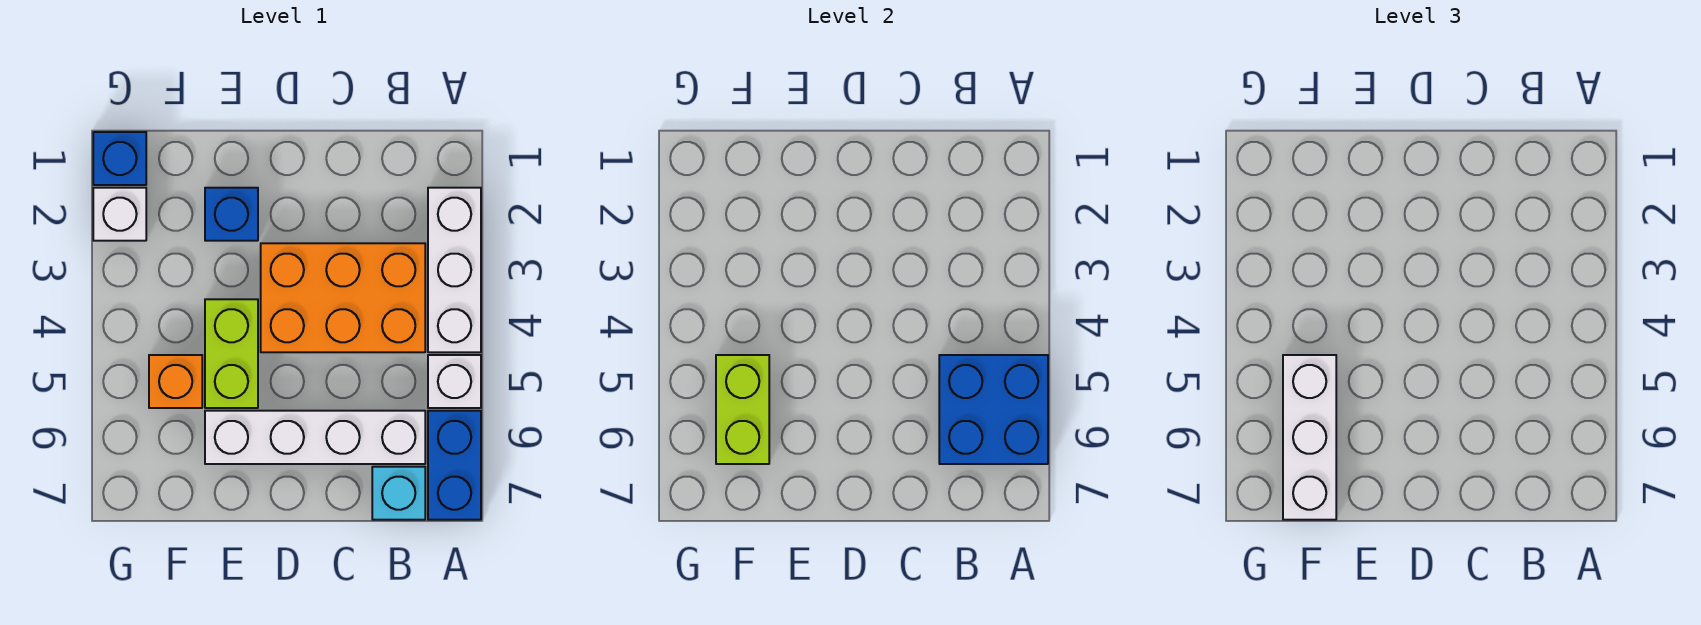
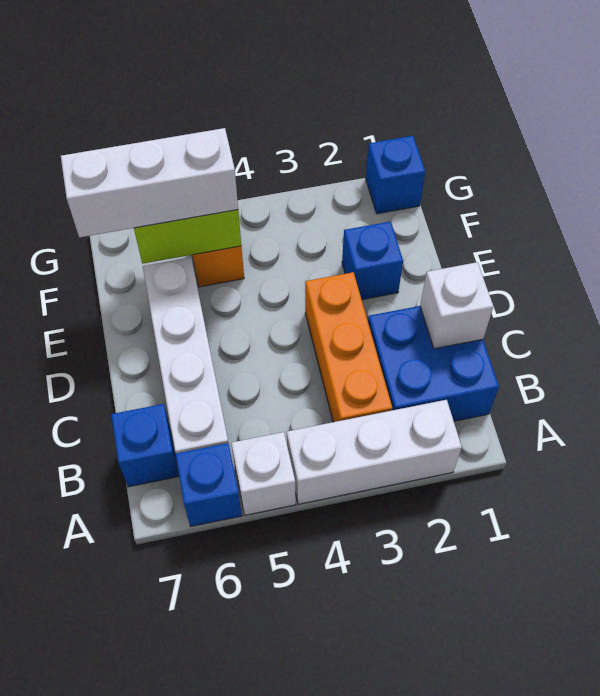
blue brick A5:B6 level 2 -> blue brick B1:C2 level 1
blue brick A6:A7 level 1 -> blue brick A6 level 1
orange brick B3:D4 level 1 -> orange brick B3:D3 level 1
cyan brick B7 level 1 -> blue brick B7 level 1
lime brick E4:E5 level 1 -> none
white brick G2 level 1 -> white brick C1 level 2

